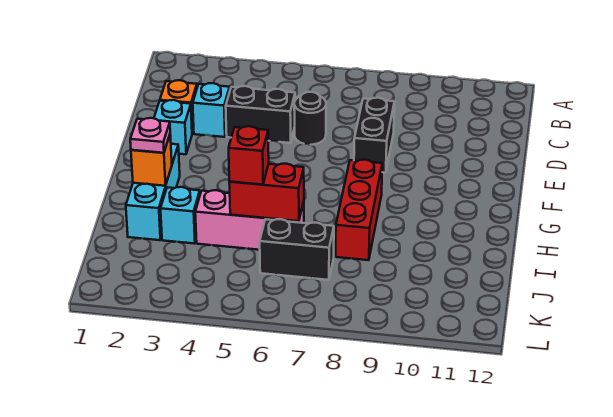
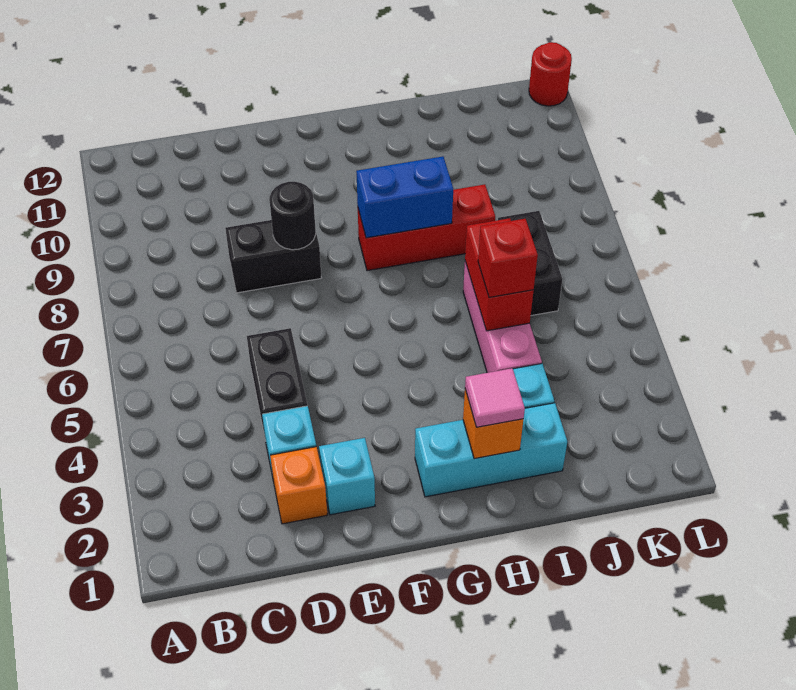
black round brick D6 level 1 -> black round brick E8 level 2
none -> blue brick G8:H8 level 2
pink plate H2 level 3 -> pink tile H2 level 3
none -> red round brick L12 level 1

